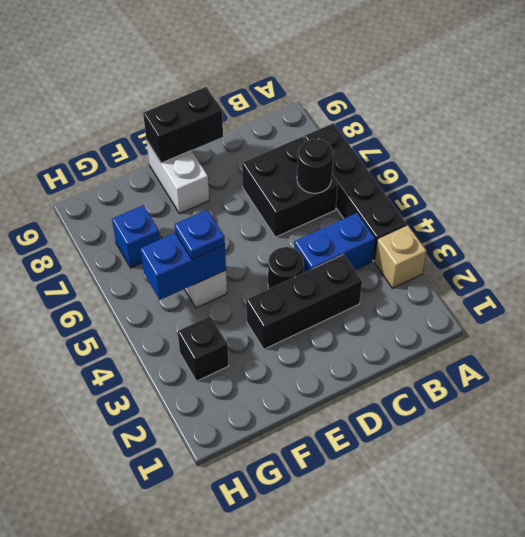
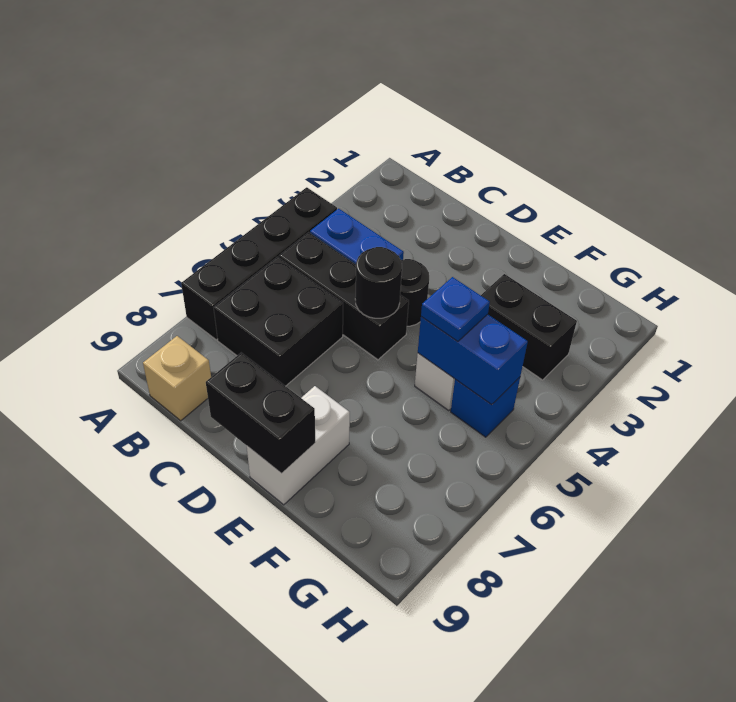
tan brick A3 level 1 -> tan brick B9 level 1
black round brick B6 level 2 -> black round brick D5 level 2
black brick C3:E3 level 1 -> black brick B5:D5 level 1
black brick G3 level 1 -> black brick F3:G3 level 1
blue brick G7 level 1 -> blue brick G5 level 1

